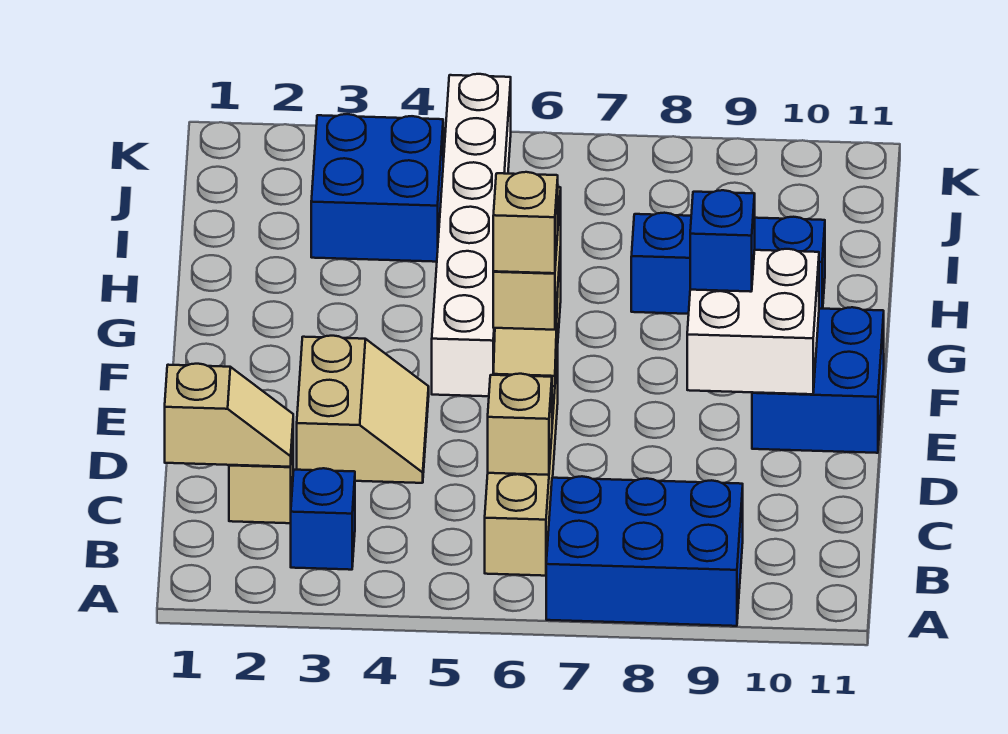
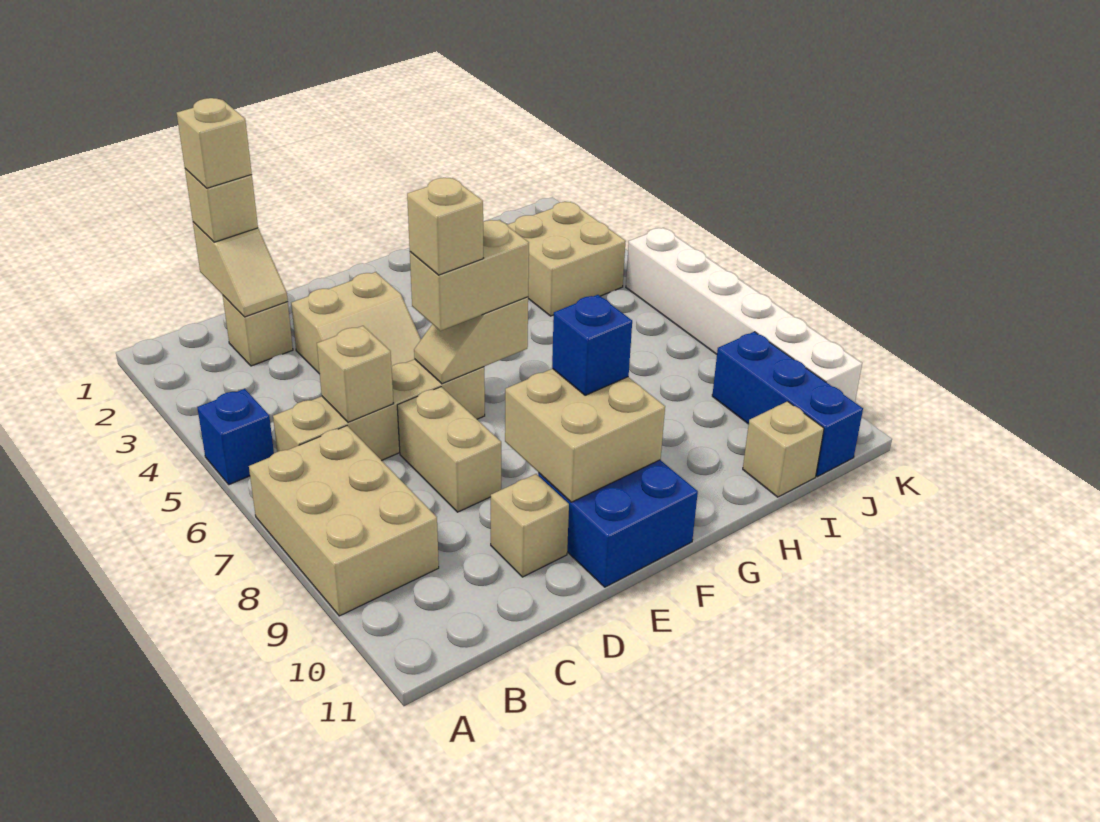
blue brick A7:B9 level 1 -> tan brick A7:B9 level 1
blue brick B3 level 1 -> blue brick A5 level 1
none -> tan brick C1 level 3
none -> tan brick C1 level 4
none -> tan brick D7:D8 level 1
none -> tan brick D10 level 1
white brick E9:F10 level 2 -> tan brick E9:F10 level 2
white brick F5:K5 level 1 -> white brick K5:K10 level 1
blue brick H8:H10 level 1 -> blue brick J9:J11 level 1
blue brick I3:J4 level 1 -> tan brick I3:J4 level 1
none -> tan brick I11 level 1

